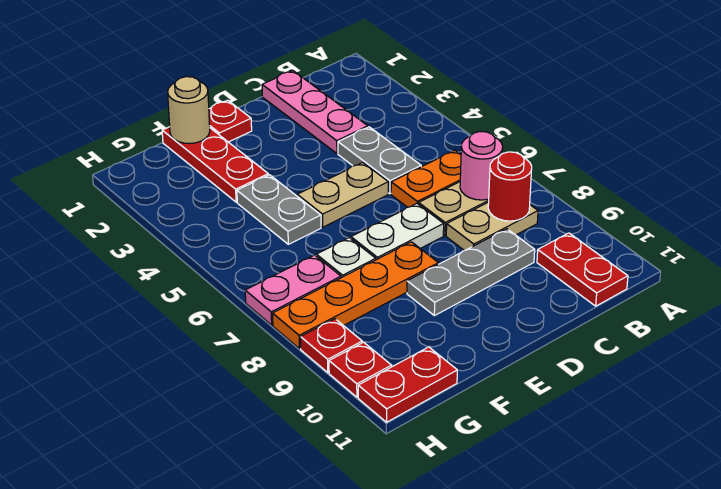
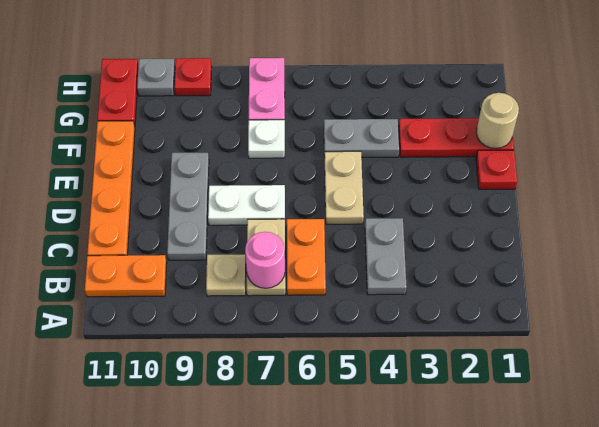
tan plate B8:C8 level 1 -> tan plate B8 level 1
red round brick B8 level 2 -> none
red plate B10:B11 level 1 -> orange plate B10:B11 level 1
pink plate C1:C3 level 1 -> none
grey plate C4:C5 level 1 -> grey plate B4:C4 level 1
white plate D7:E7 level 1 -> white plate D7:D8 level 1
orange plate E8:H8 level 1 -> orange plate C11:F11 level 1
red plate H10 level 1 -> grey plate H10 level 1

